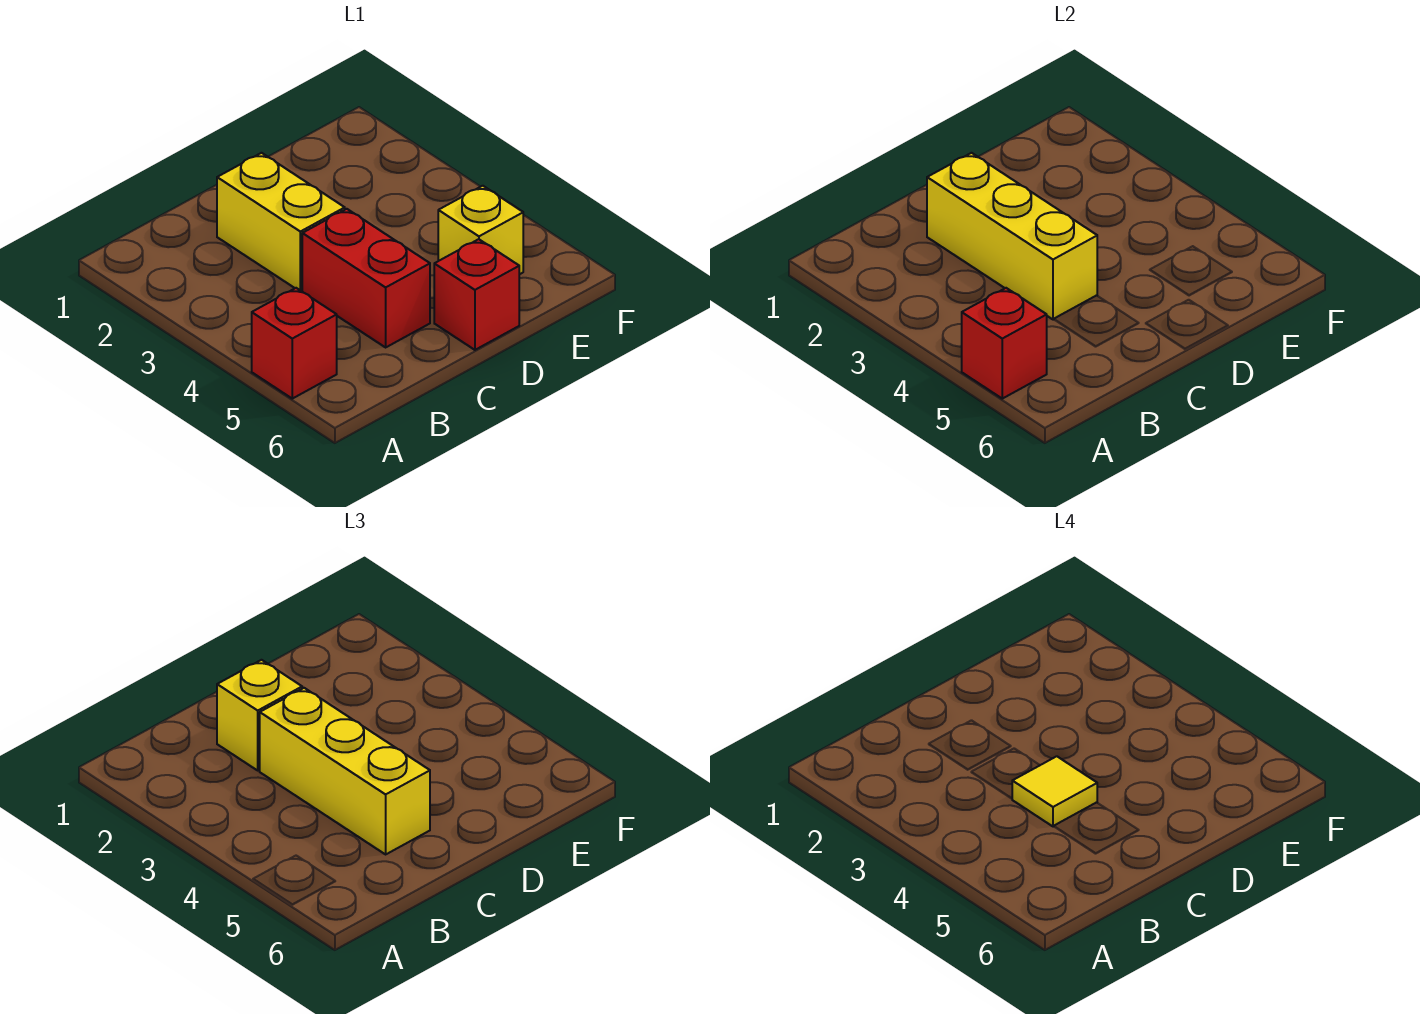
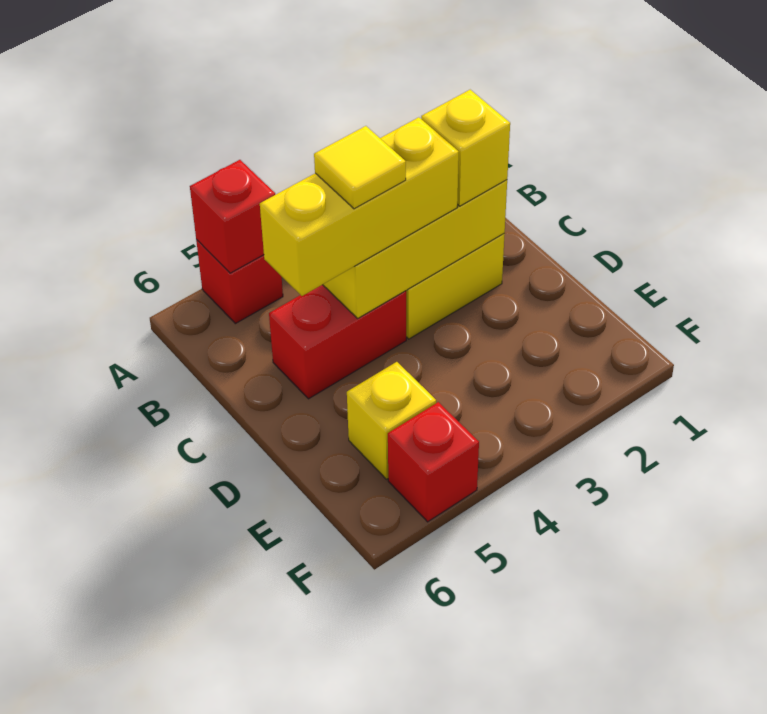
red brick D6 level 1 -> red brick F5 level 1

